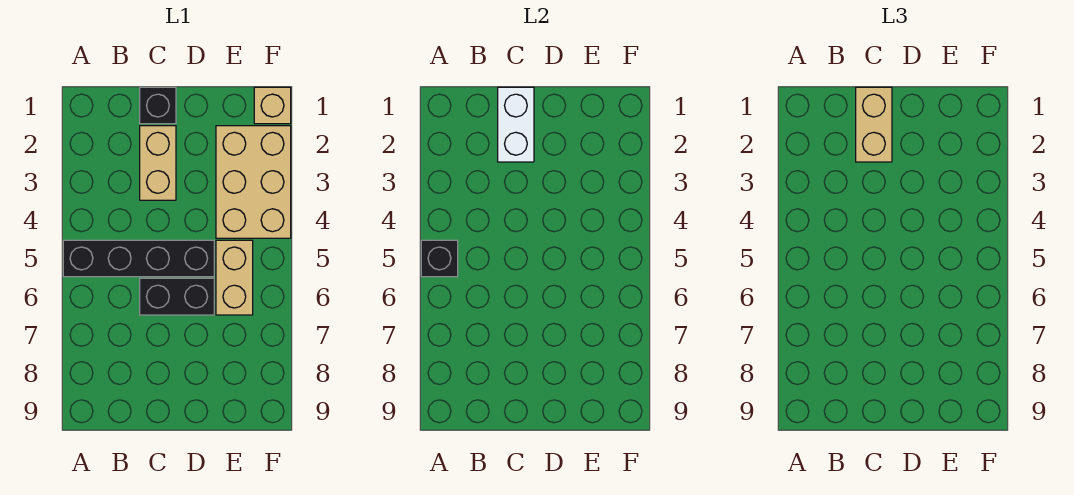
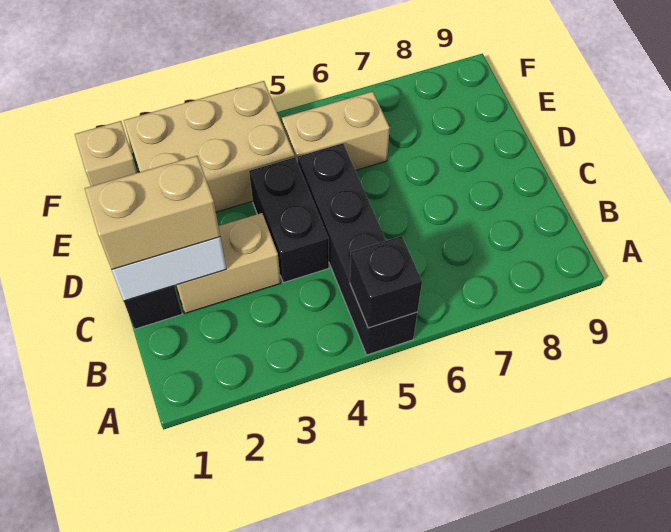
black brick C6:D6 level 1 -> black brick C4:D4 level 1

